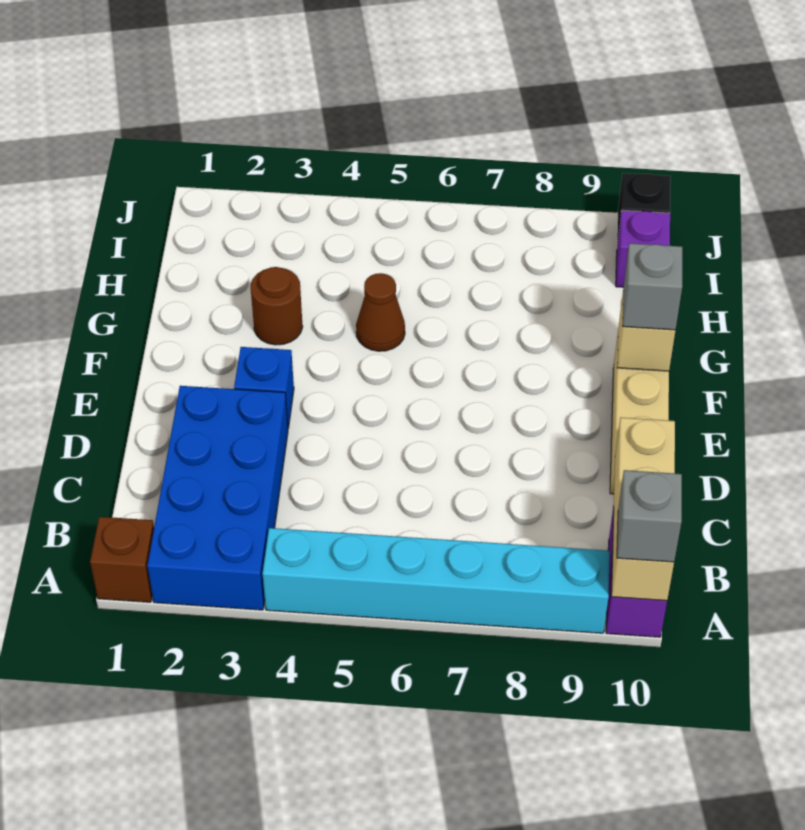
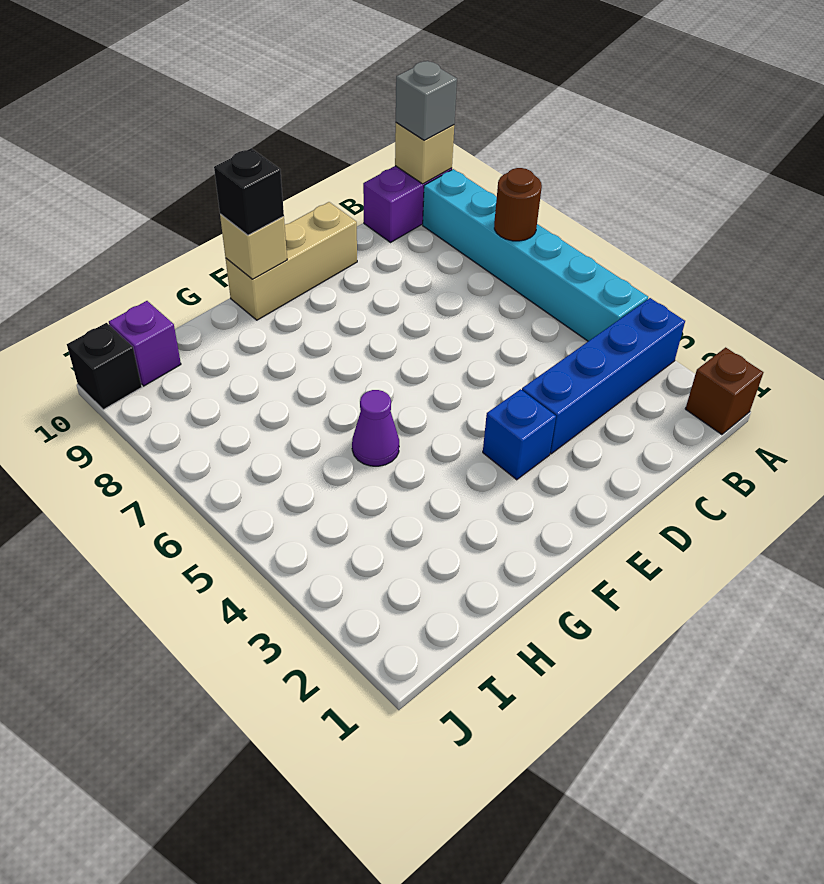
blue brick A2:D3 level 1 -> blue brick A3:D3 level 1
tan brick A10:C10 level 2 -> tan brick A10 level 2
grey brick F10 level 3 -> black brick F10 level 3
brown round brick G3 level 1 -> brown round brick A7 level 2
brown cone G5 level 1 -> purple cone G5 level 1

